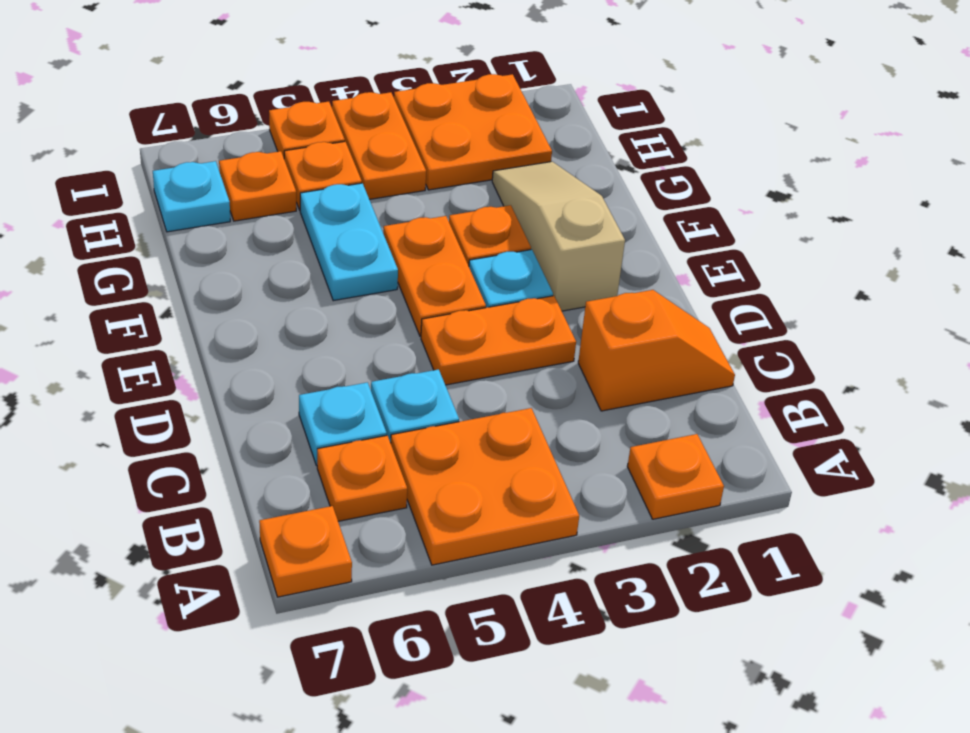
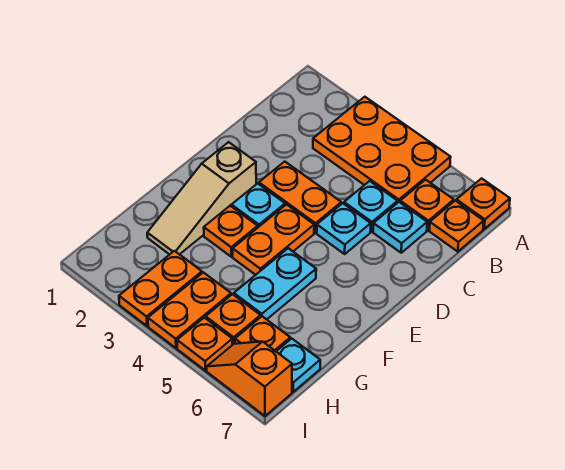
orange plate A2 level 1 -> orange plate B7 level 1
orange plate A4:B5 level 1 -> orange plate A3:B5 level 1
orange slope C1:C2 level 1 top 2 -> orange slope I6:I7 level 1 top 7
none -> cyan plate D5 level 1
orange plate H2:I3 level 1 -> orange plate H3:I3 level 1

